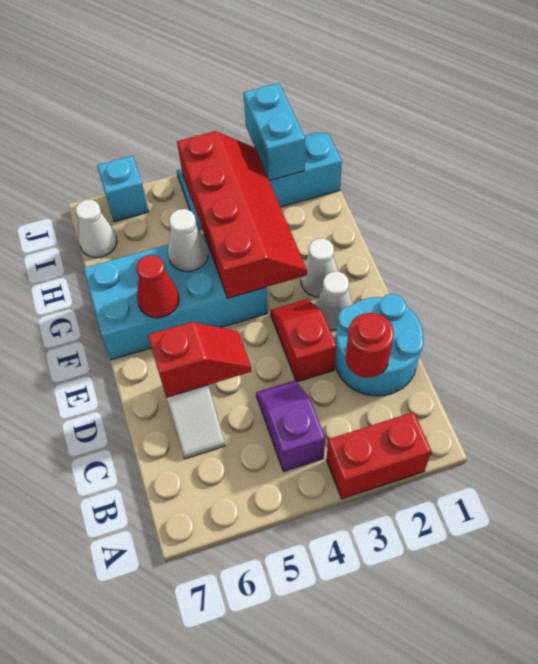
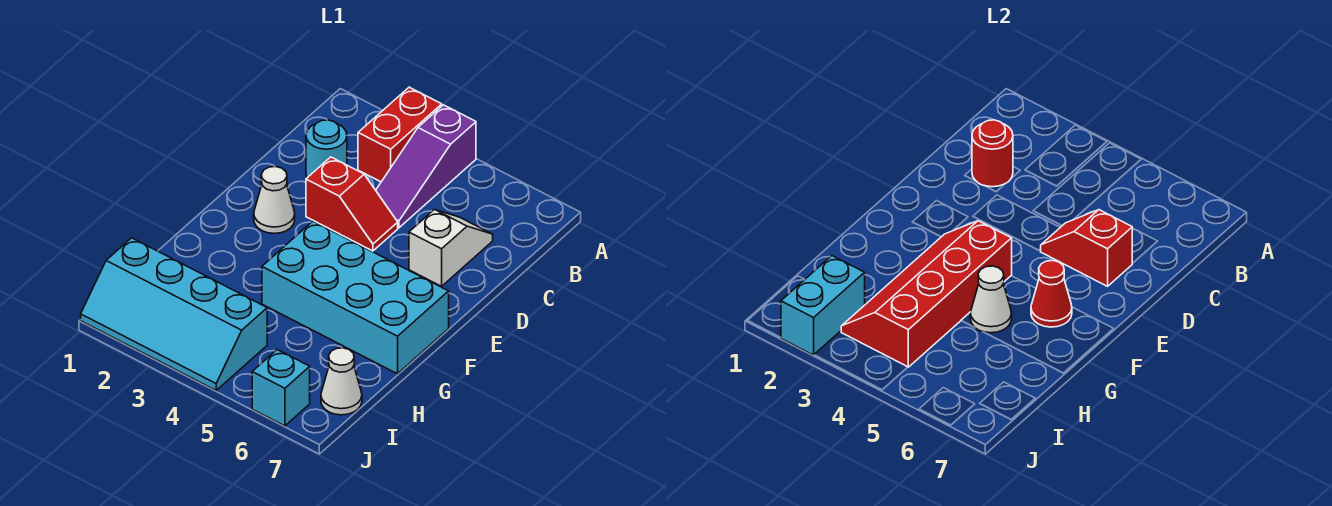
red brick A2:A3 level 1 -> red brick A3:B3 level 1
purple slope B4:C4 level 1 top B -> purple slope A4:C4 level 1 top A
cyan round brick C1:D2 level 1 -> cyan round brick C2 level 1
red slope D3:E3 level 1 top D -> red slope D3:D4 level 1 top 3
white cone F2 level 1 -> none

